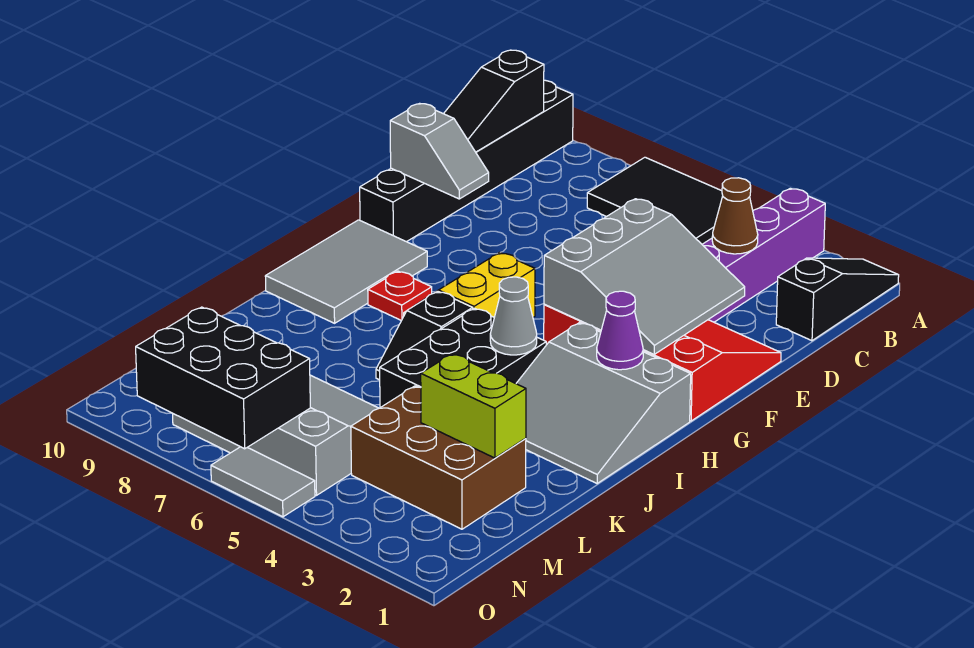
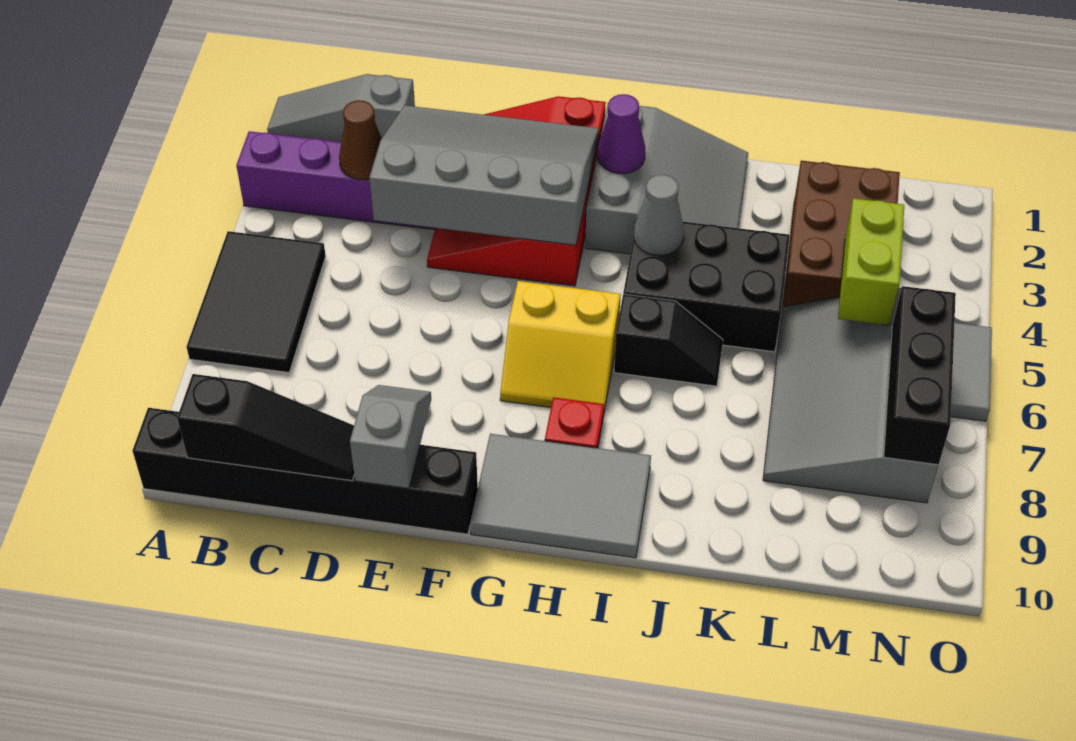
black slope A1:C1 level 1 top C -> grey slope A1:C1 level 1 top C
grey slope E2:G4 level 2 top 4 -> grey slope D2:G4 level 2 top 4
lime brick L2:L3 level 2 -> lime brick M4:M5 level 2
black brick N6:O8 level 2 -> black brick N6:N8 level 2

